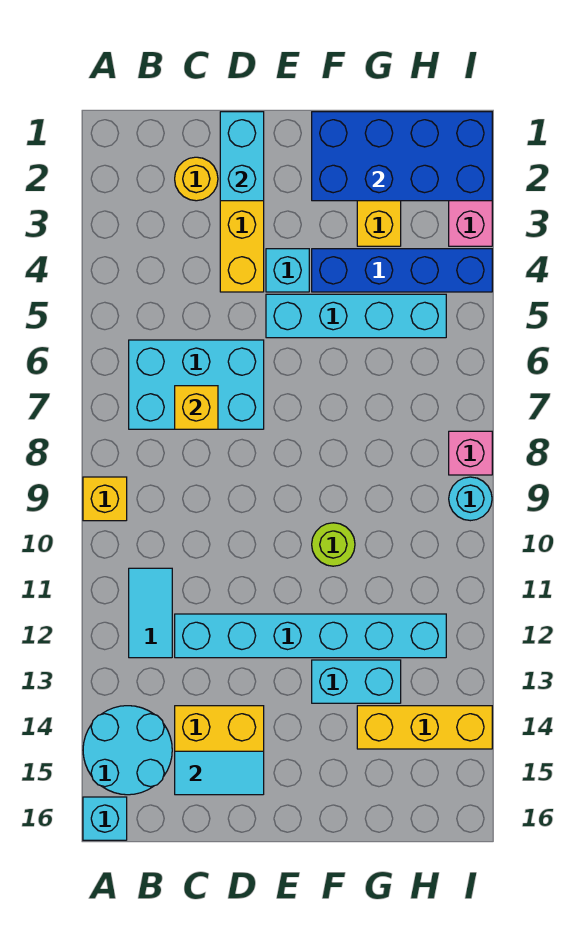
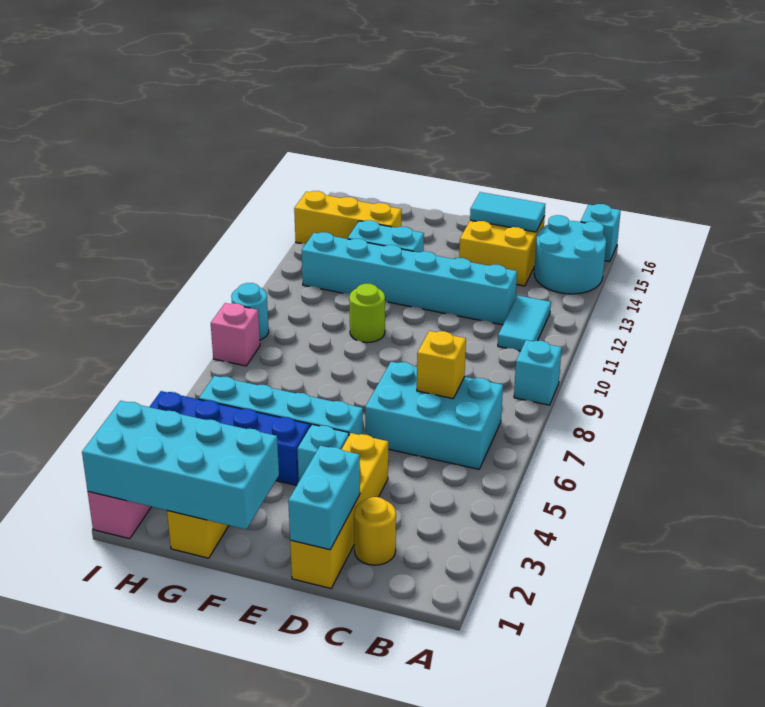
yellow brick A9 level 1 -> cyan brick A9 level 1
blue brick F1:I2 level 2 -> cyan brick F1:I2 level 2

